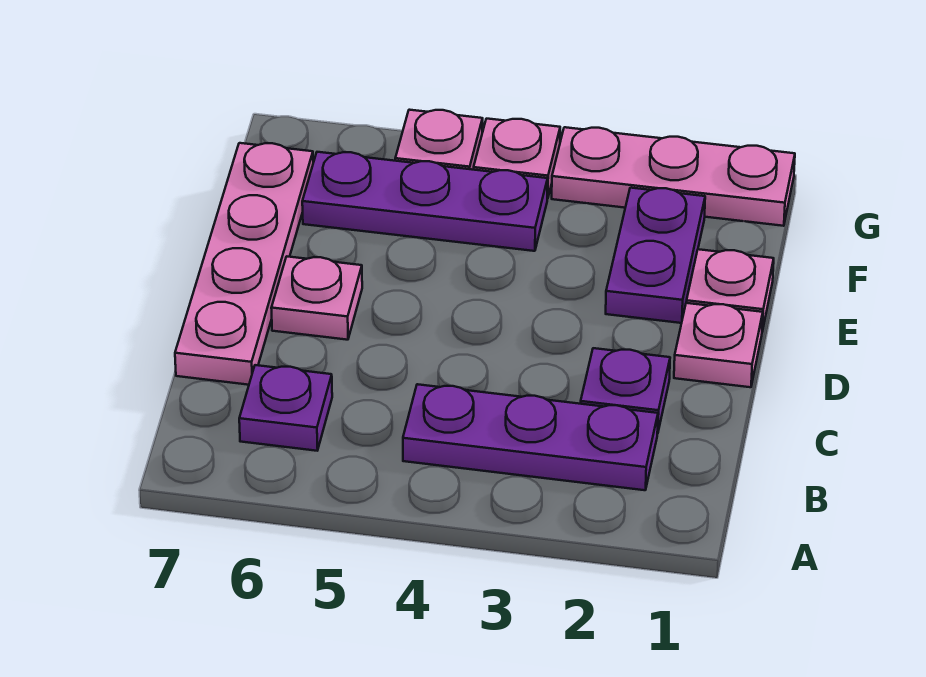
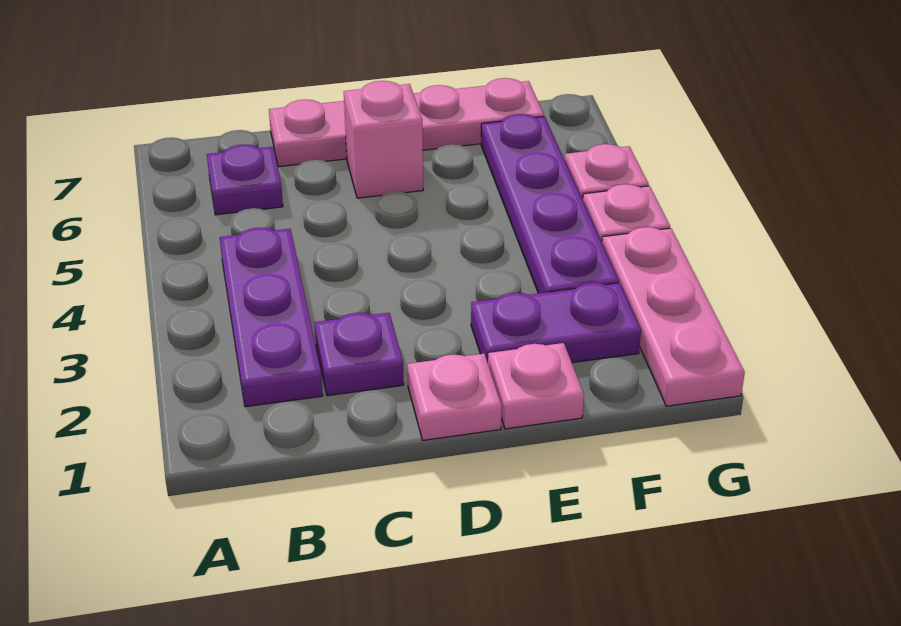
pink plate D6 level 1 -> pink brick D6 level 1
purple plate F4:F6 level 1 -> purple plate F3:F6 level 1

